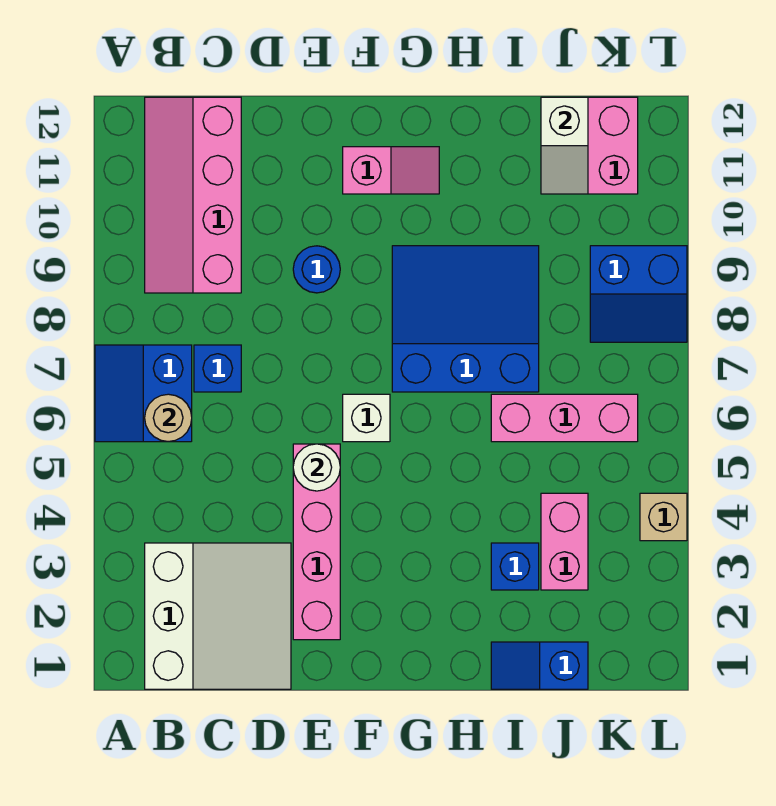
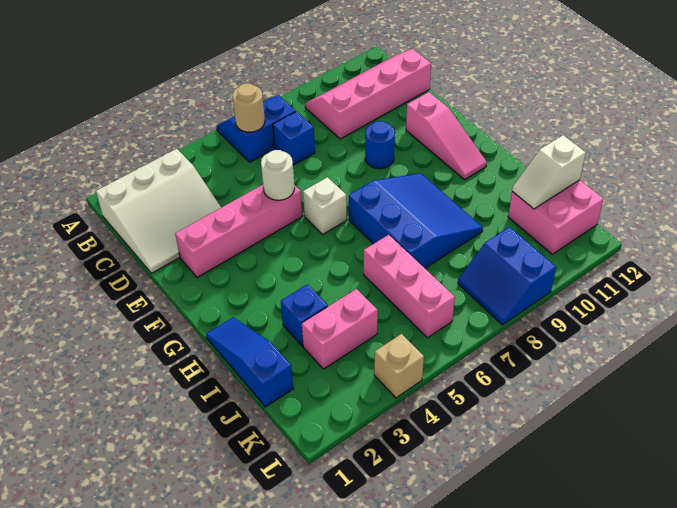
pink slope F11:G11 level 1 top F -> pink slope E11:G11 level 1 top E
blue slope I1:J1 level 1 top J -> blue slope H1:J1 level 1 top J

